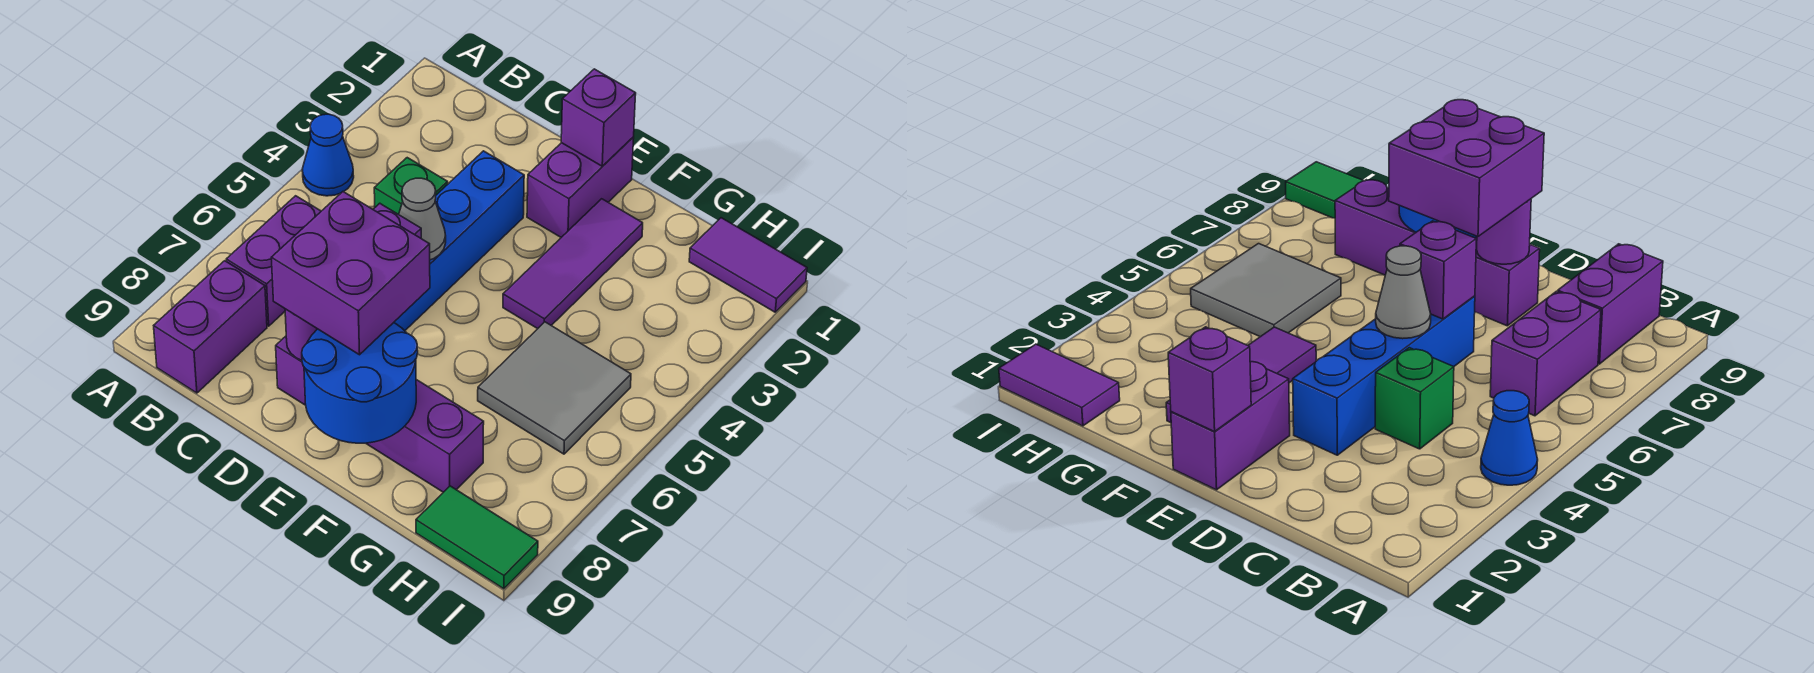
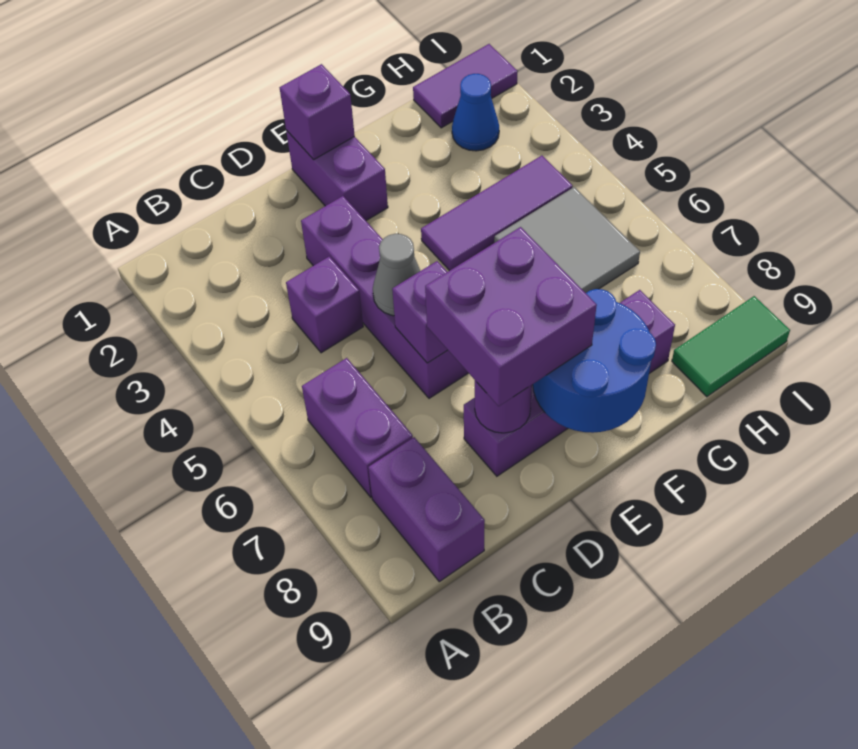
blue cone A4 level 1 -> blue cone H2 level 1
green brick C4 level 1 -> purple brick C4 level 1
blue brick D3:D6 level 1 -> purple brick D3:D6 level 1
purple tile F2:F4 level 1 -> purple tile F4:H4 level 1

